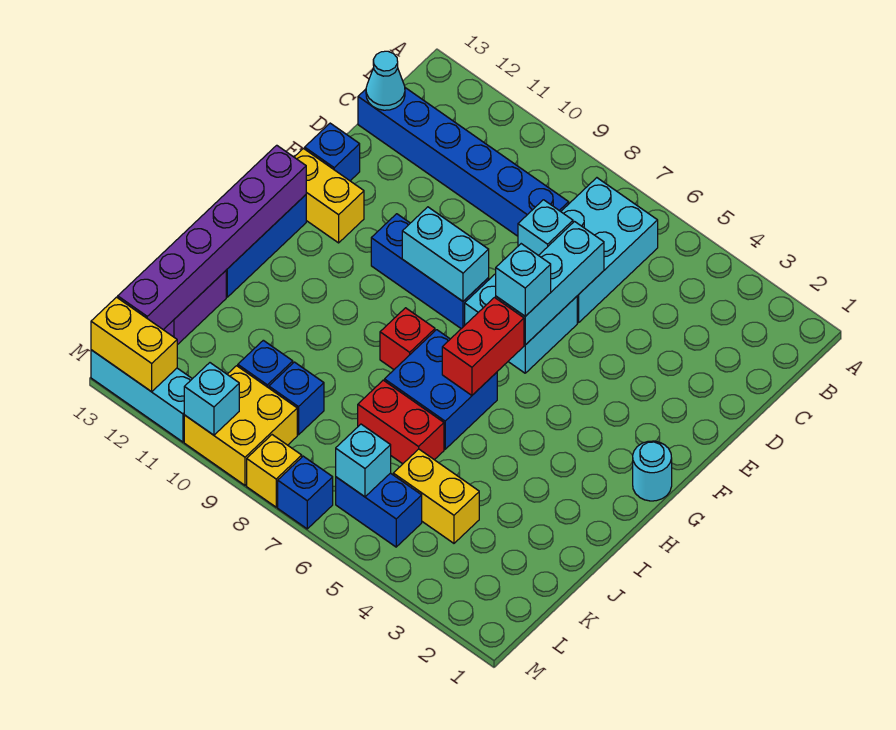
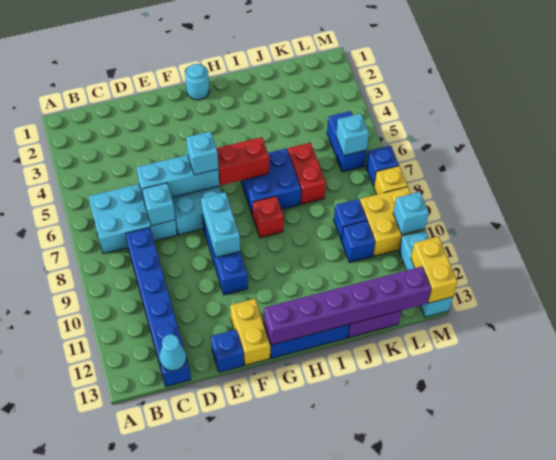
yellow brick K4:K5 level 1 -> none

